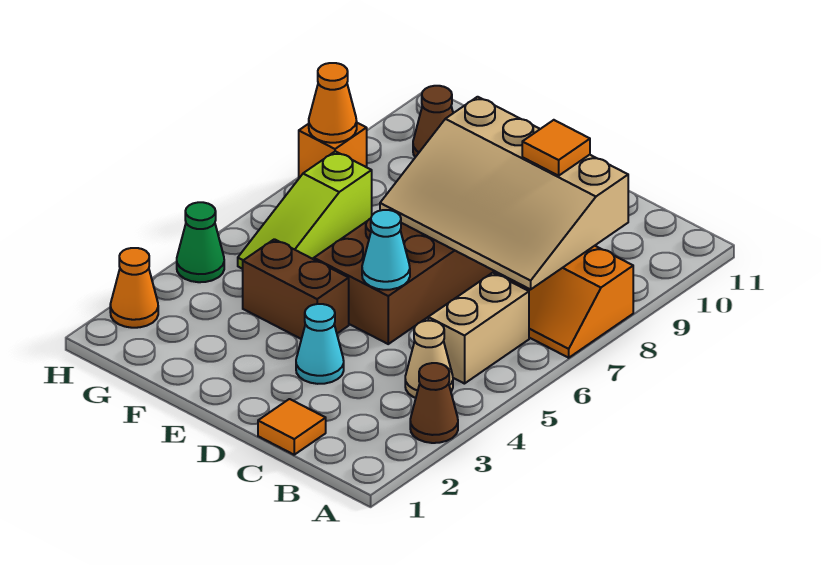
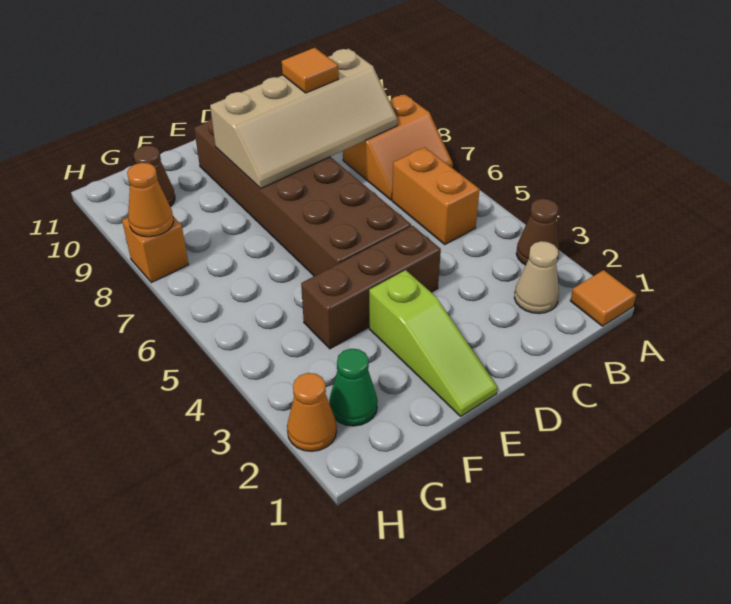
tan cone B4 level 1 -> tan cone B2 level 1
tan brick B5:B6 level 1 -> orange brick B5:B6 level 1
tan slope B7:E9 level 2 top 9 -> tan slope B8:E9 level 2 top 9
orange tile C1 level 1 -> orange tile A1 level 1
cyan cone D3 level 1 -> none
cyan cone D5 level 2 -> none
brown brick E4:F4 level 1 -> brown brick D4:F4 level 1
lime slope G5:G7 level 1 top 7 -> lime slope E1:E3 level 1 top 3
green cone H4 level 1 -> green cone G2 level 1

